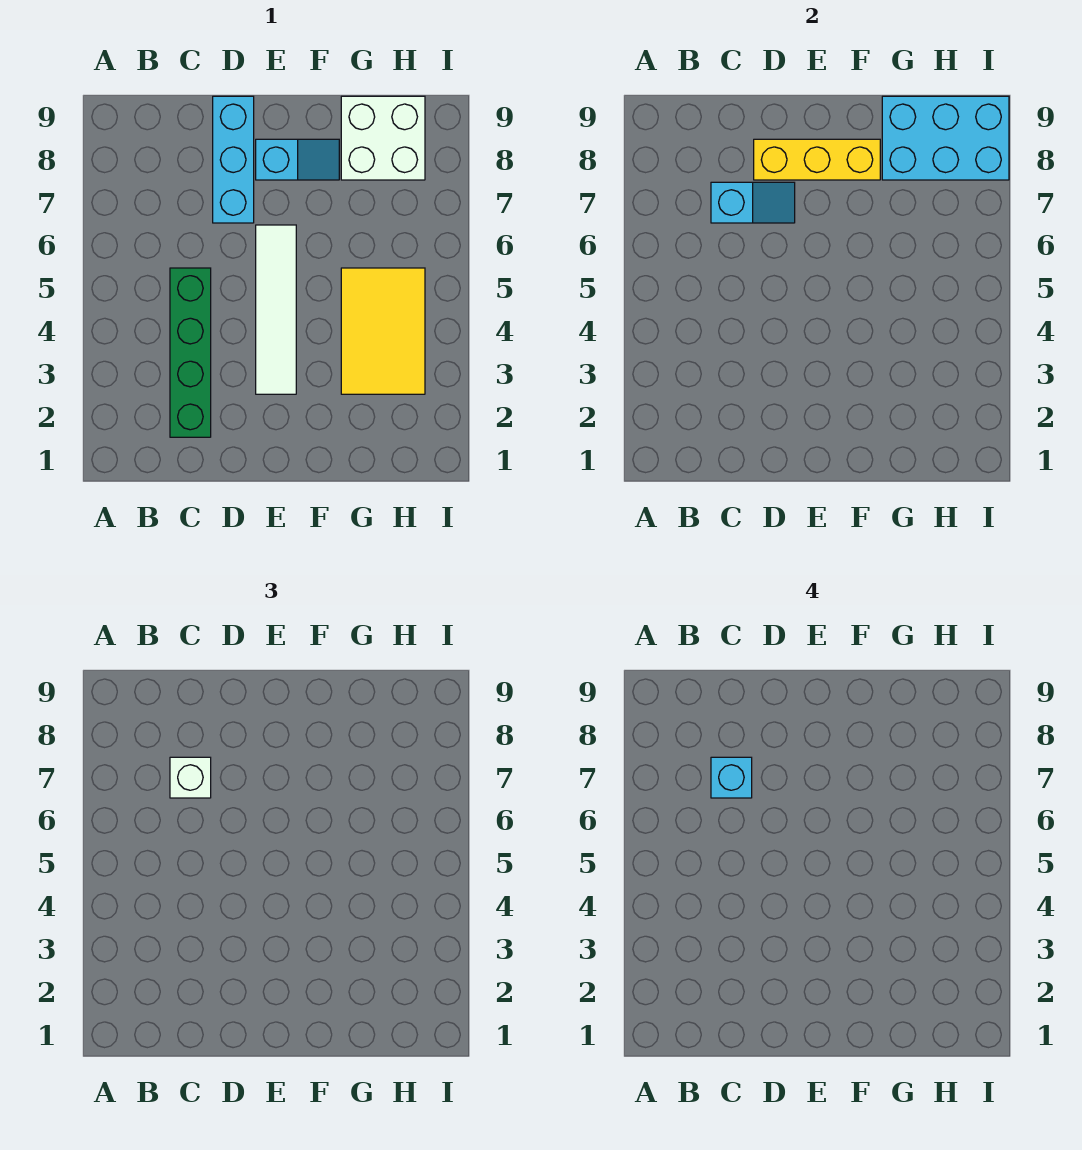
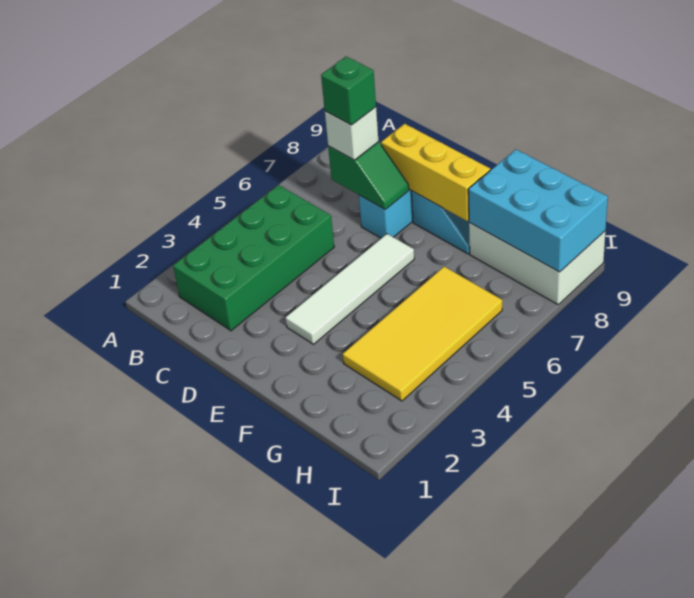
green brick C2:C5 level 1 -> green brick B2:C5 level 1
cyan slope C7:D7 level 2 top C -> green slope C7:D7 level 2 top C
cyan brick C7 level 4 -> green brick C7 level 4
yellow tile G3:H5 level 1 -> yellow tile G3:H6 level 1
white brick G8:H9 level 1 -> white brick G8:I9 level 1

